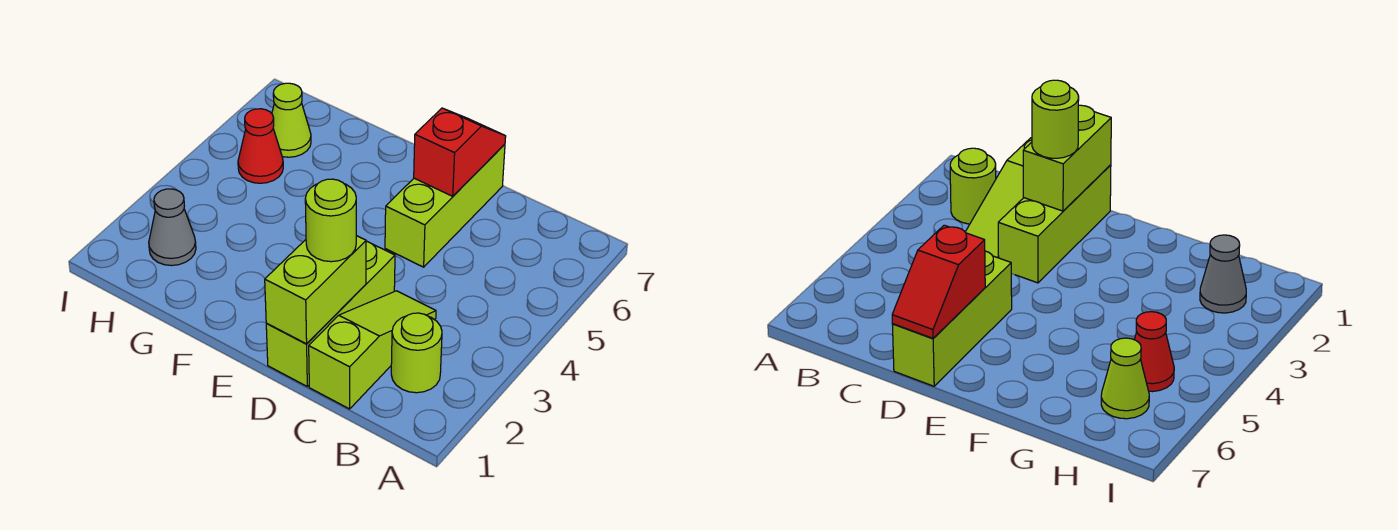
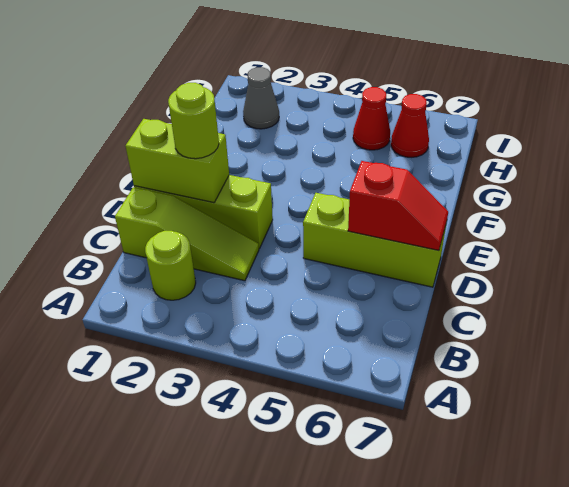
lime cone H6 level 1 -> red cone H6 level 1

